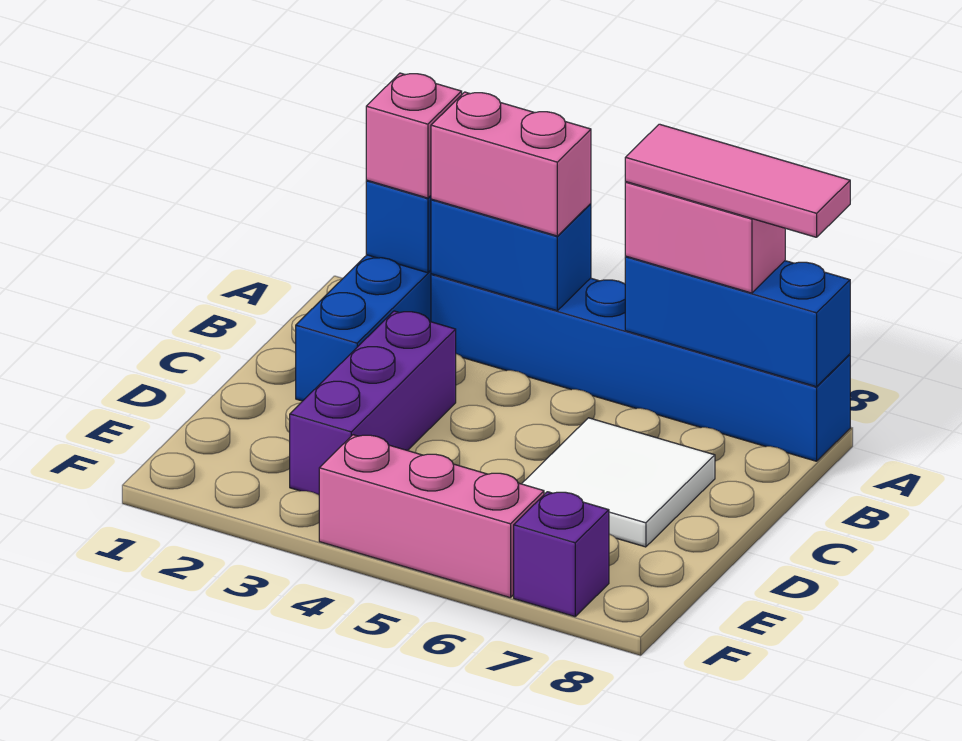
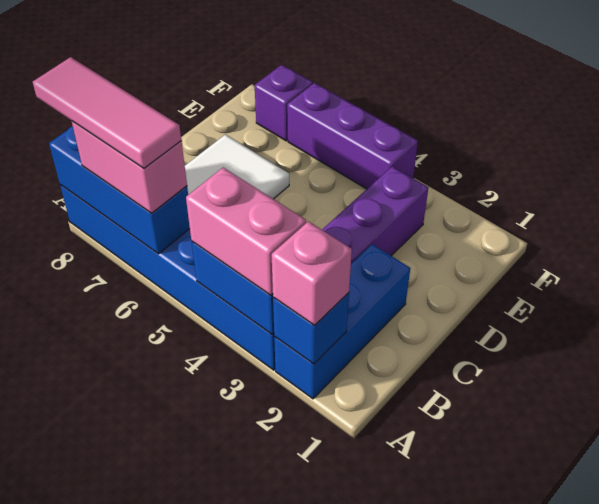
pink brick F4:F6 level 1 -> purple brick F4:F6 level 1

